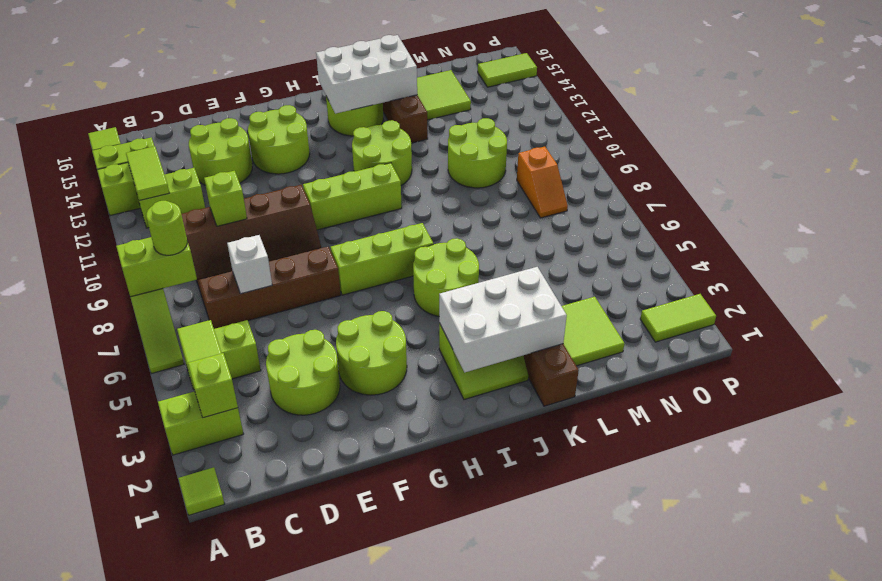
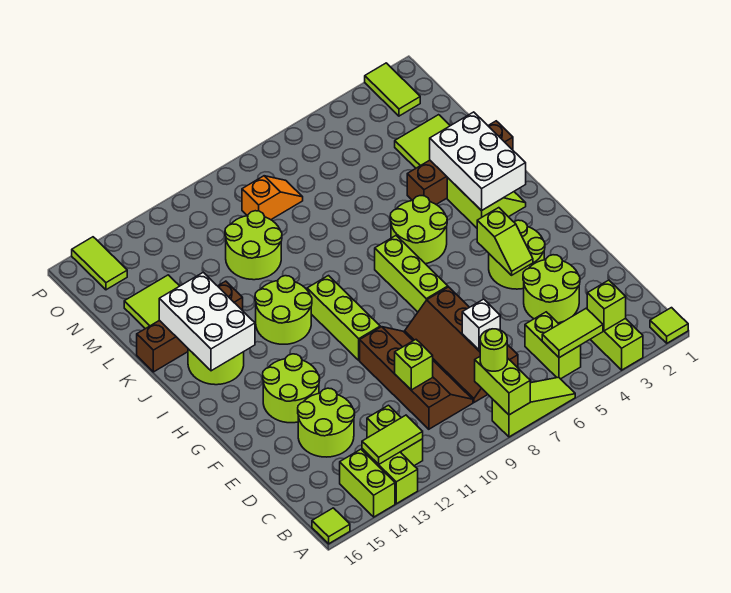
none -> lime slope F4:G4 level 2 top G

